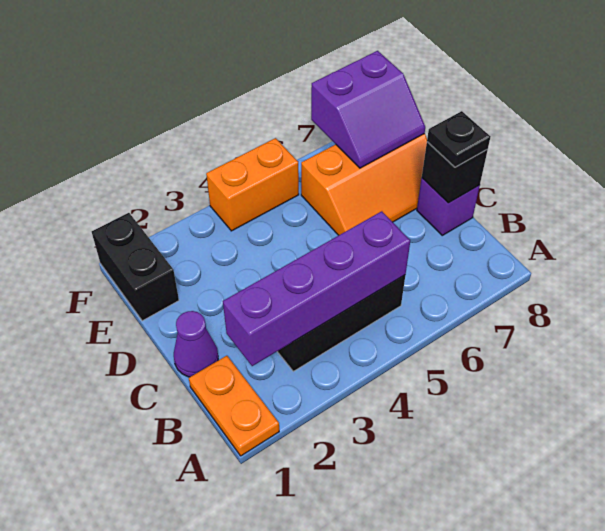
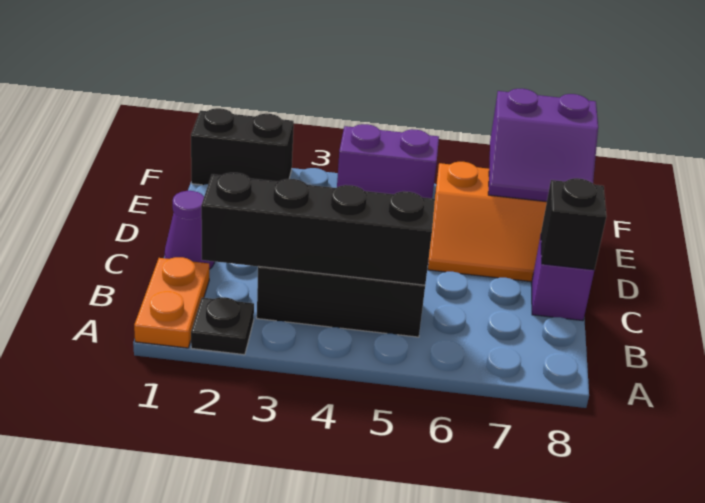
purple brick B2:B5 level 2 -> black brick B2:B5 level 2
black plate C8 level 3 -> black plate A2 level 1
black brick E1:F1 level 1 -> black brick F1:F2 level 1
orange brick F4:F5 level 1 -> purple brick F4:F5 level 1

